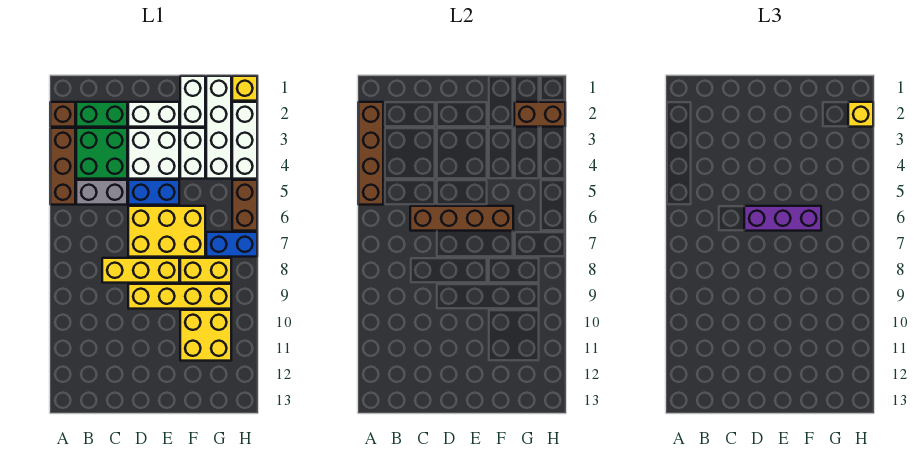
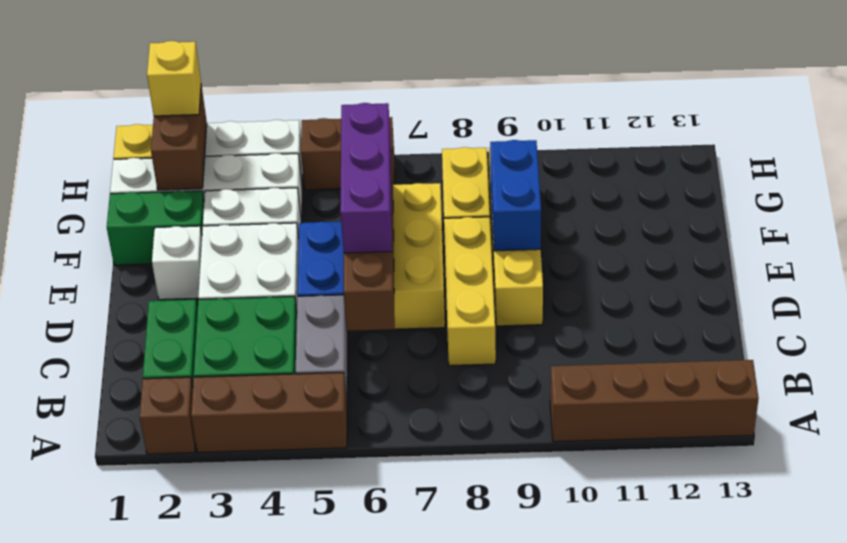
brown brick A2:A5 level 2 -> brown brick A10:A13 level 1
white brick D2:E2 level 1 -> white brick E2 level 1
white brick F1:F2 level 1 -> green brick F1:F2 level 1
yellow brick F10:G11 level 1 -> none
blue brick G7:H7 level 1 -> blue brick E9:F9 level 2

